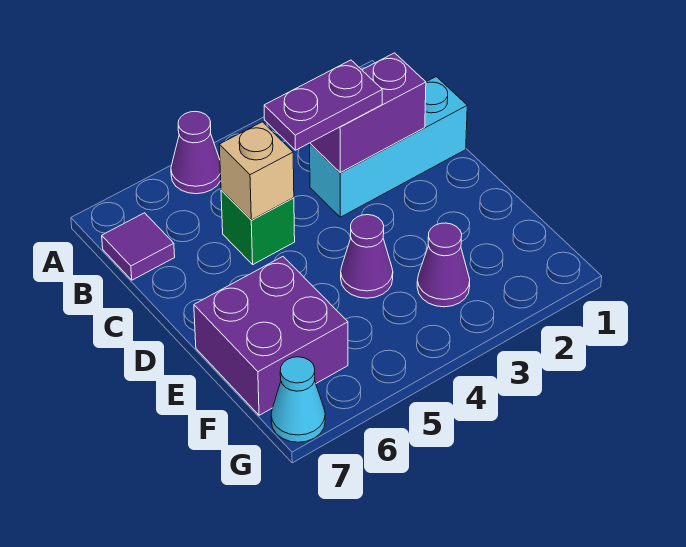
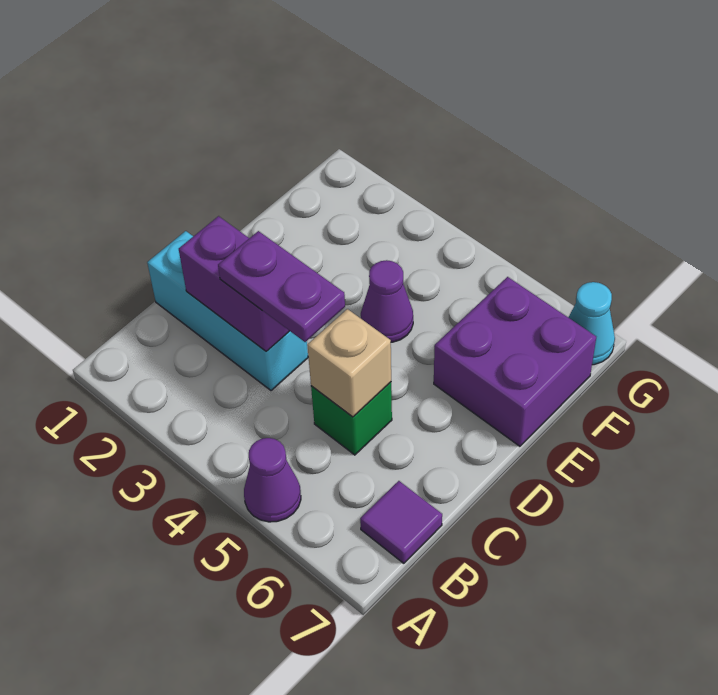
purple cone F3 level 1 -> none

